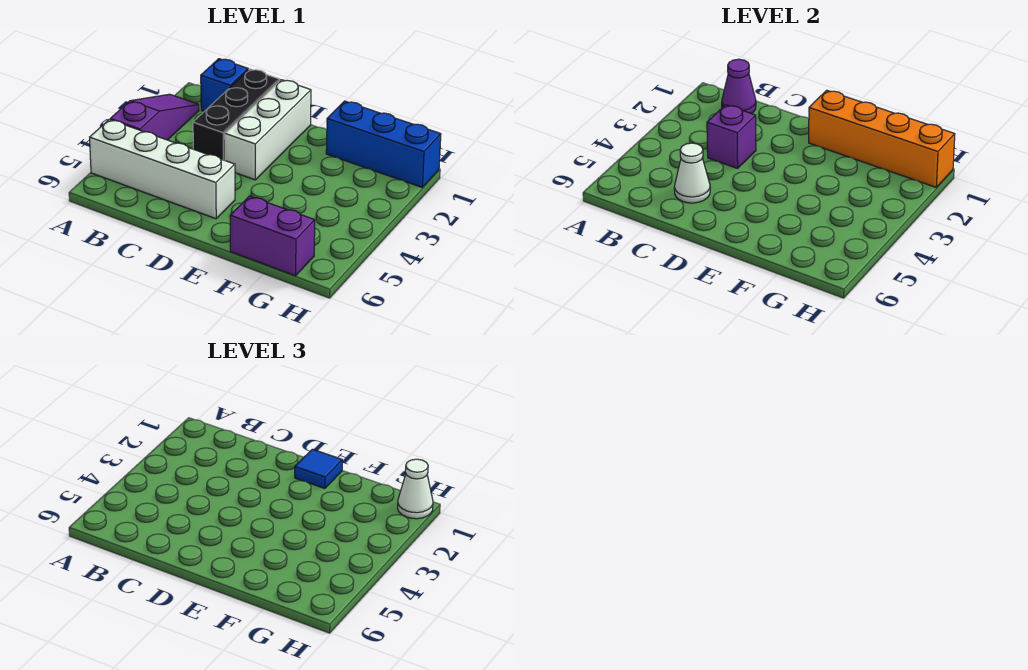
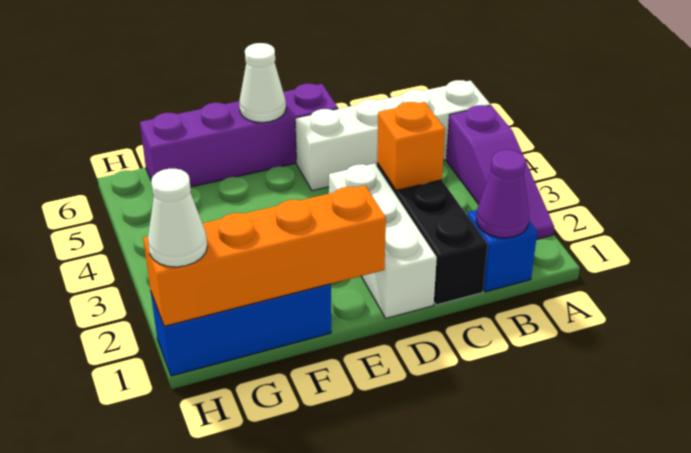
purple brick C3 level 2 -> orange brick C3 level 2
white cone C5 level 2 -> white cone E6 level 2
blue tile E1 level 3 -> none
purple brick F6:G6 level 1 -> purple brick D6:G6 level 1

